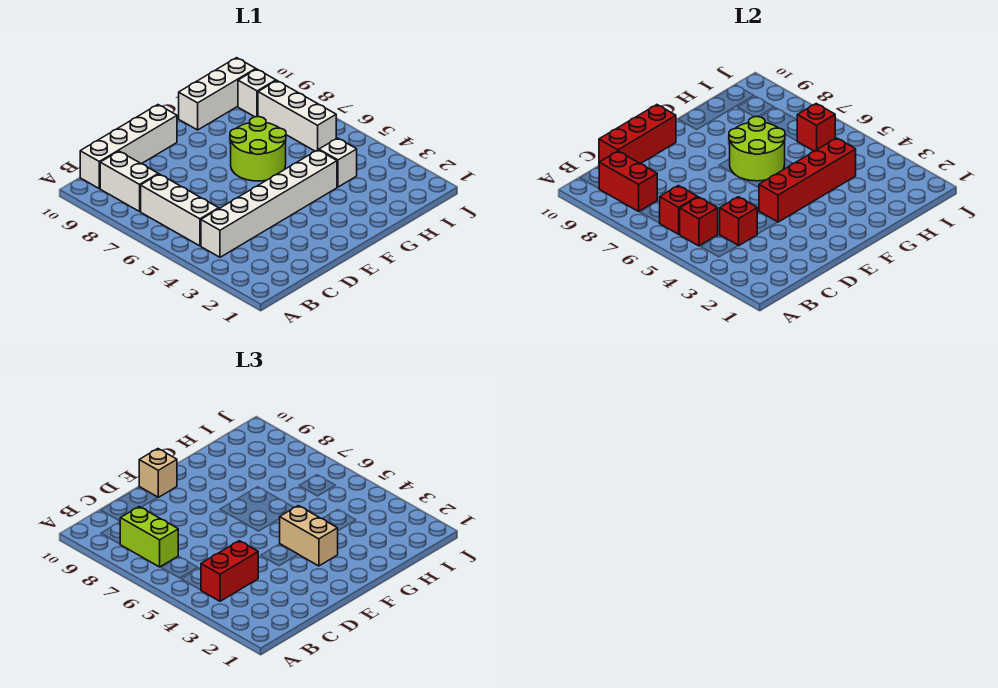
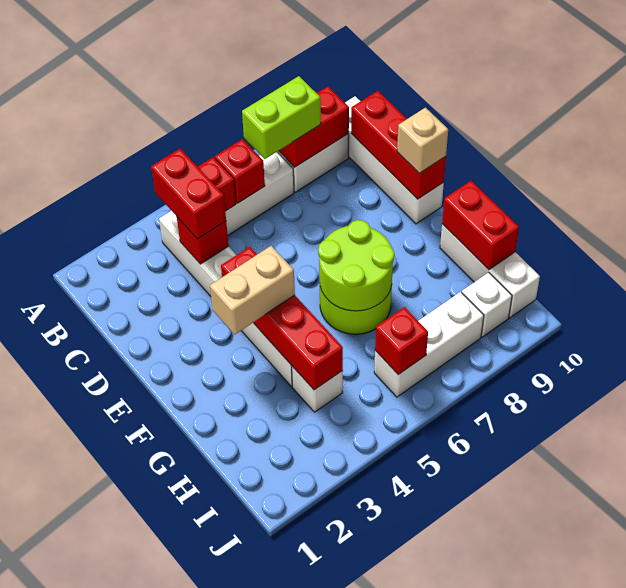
none -> red brick G10:H10 level 2

